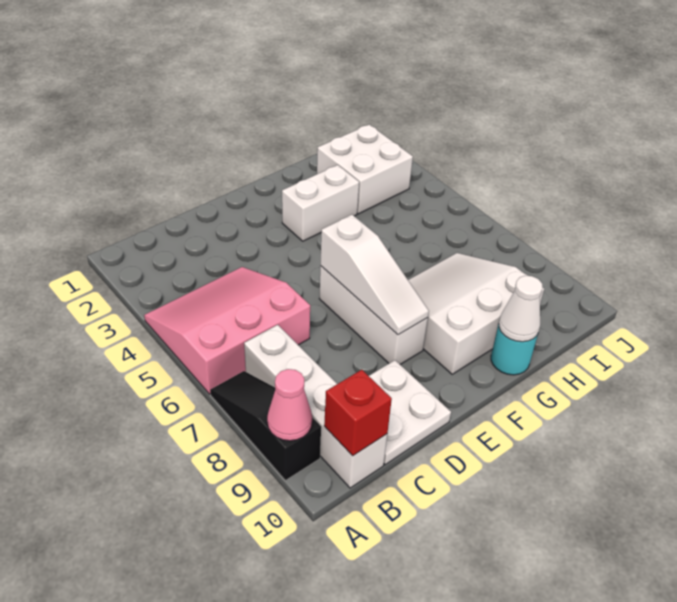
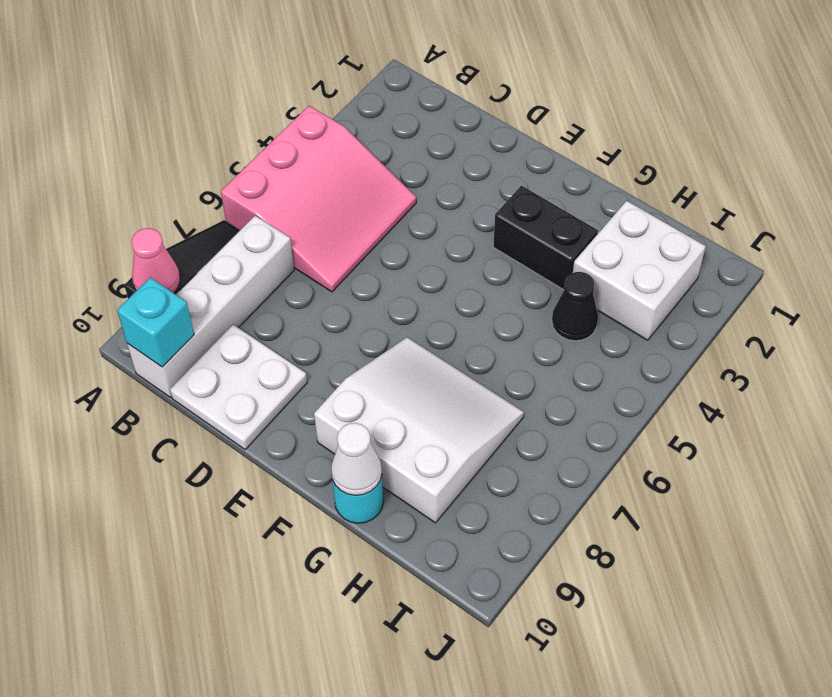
pink slope A4:C6 level 1 top 6 -> pink slope A4:C6 level 1 top A
red brick B10 level 2 -> cyan brick B10 level 2
white brick E6:E8 level 1 -> none
white slope E6:E8 level 2 top 6 -> none
white brick F3:G3 level 1 -> black brick F3:G3 level 1
none -> black cone H4 level 1

